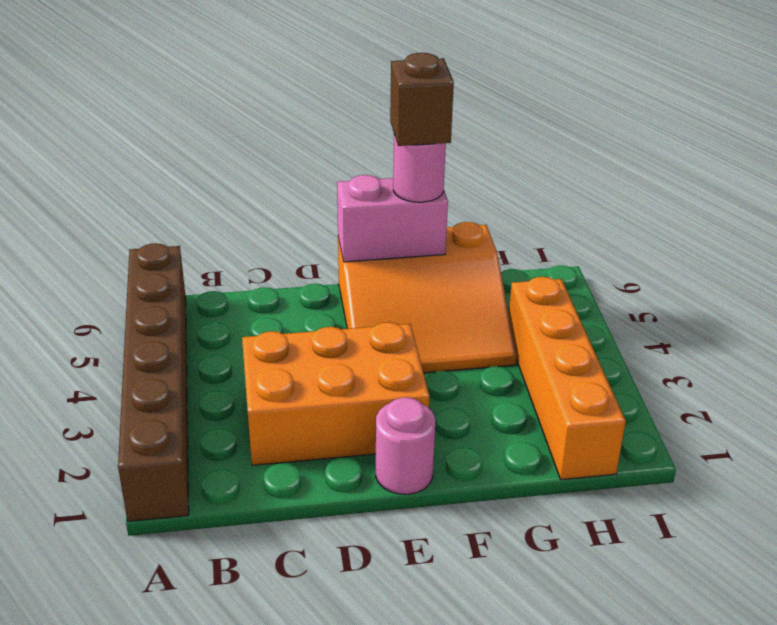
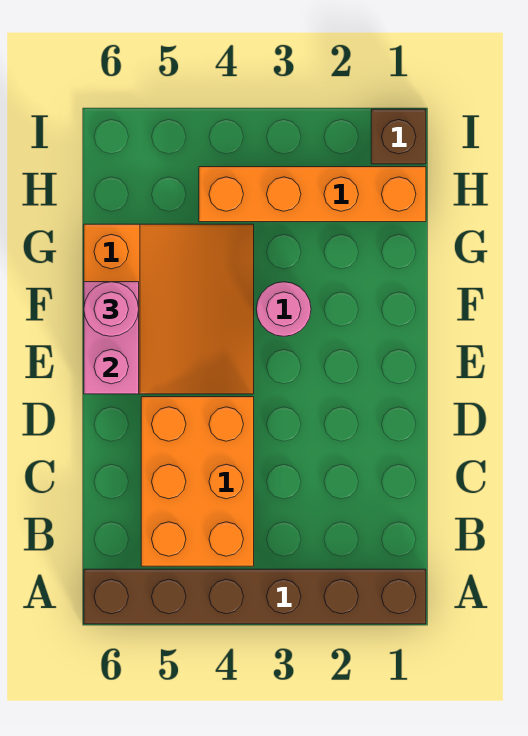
orange brick C2:E3 level 1 -> orange brick B4:D5 level 1
pink round brick E1 level 1 -> pink round brick F3 level 1
brown brick F6 level 4 -> brown brick I1 level 1

